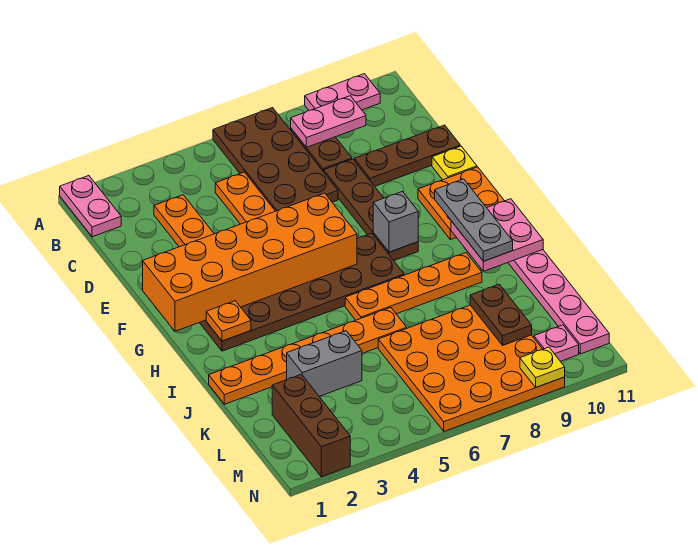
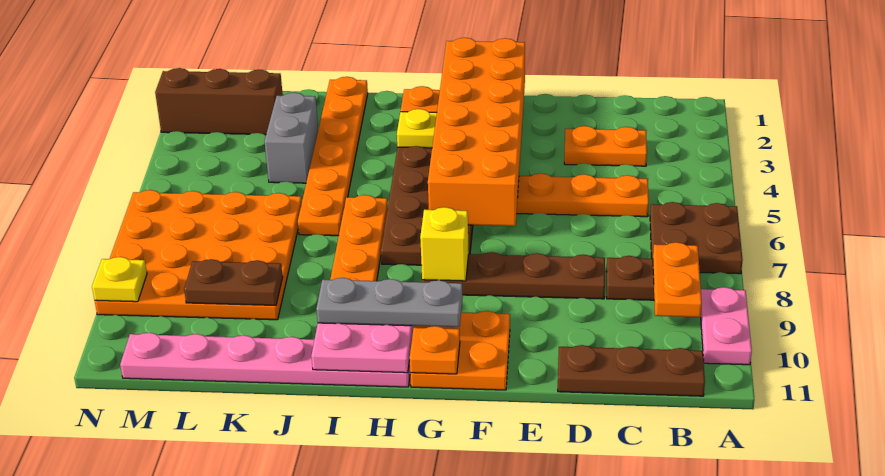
pink plate A1:B1 level 1 -> none
brown plate A6:D7 level 1 -> brown plate A6:B7 level 1
pink plate B8:B9 level 2 -> orange plate B8:B9 level 2
brown plate D9:D11 level 1 -> brown plate B11:D11 level 1
yellow plate E11 level 1 -> yellow plate H3 level 2
grey brick G8 level 2 -> yellow brick G8 level 2
none -> orange plate G11 level 2
pink plate M10 level 1 -> none

